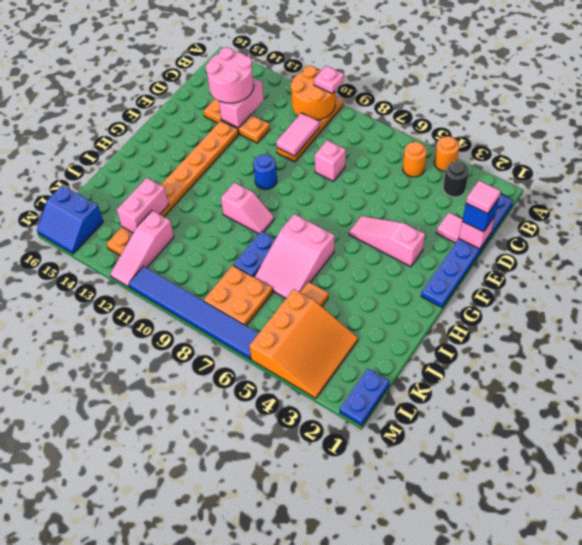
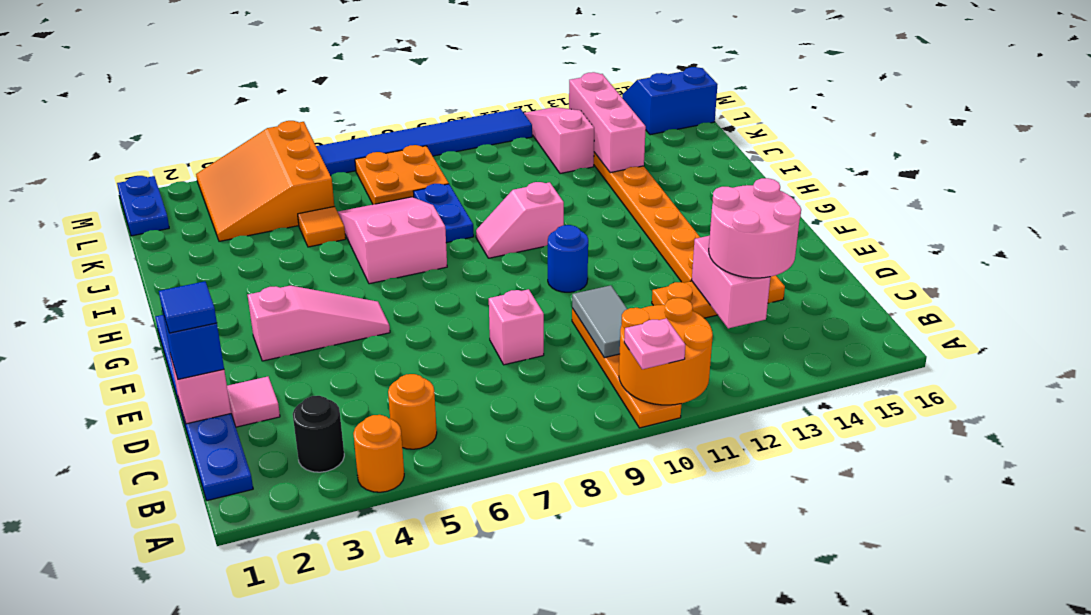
pink tile C10:D10 level 2 -> grey tile C10:D10 level 2
pink tile D1 level 4 -> blue tile D1 level 4
pink brick J13:K13 level 2 -> pink brick J13:L13 level 2

